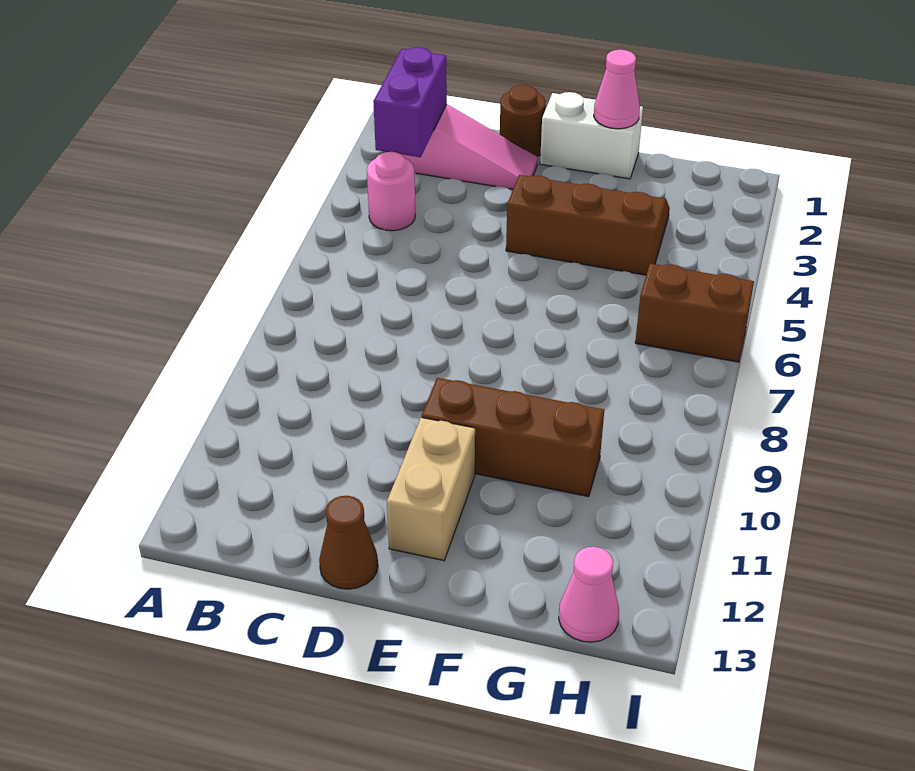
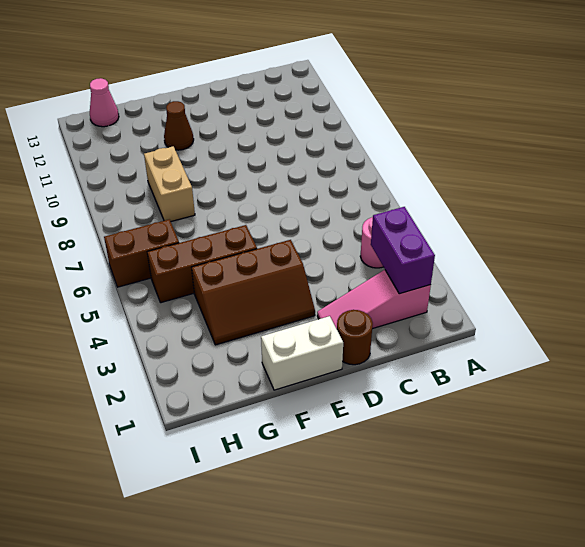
brown cone D13 level 1 -> brown cone F11 level 1
brown brick E10:G10 level 1 -> brown brick F5:H5 level 1
tan brick E11:E12 level 1 -> tan brick G8:G9 level 1
pink cone F1 level 2 -> none

